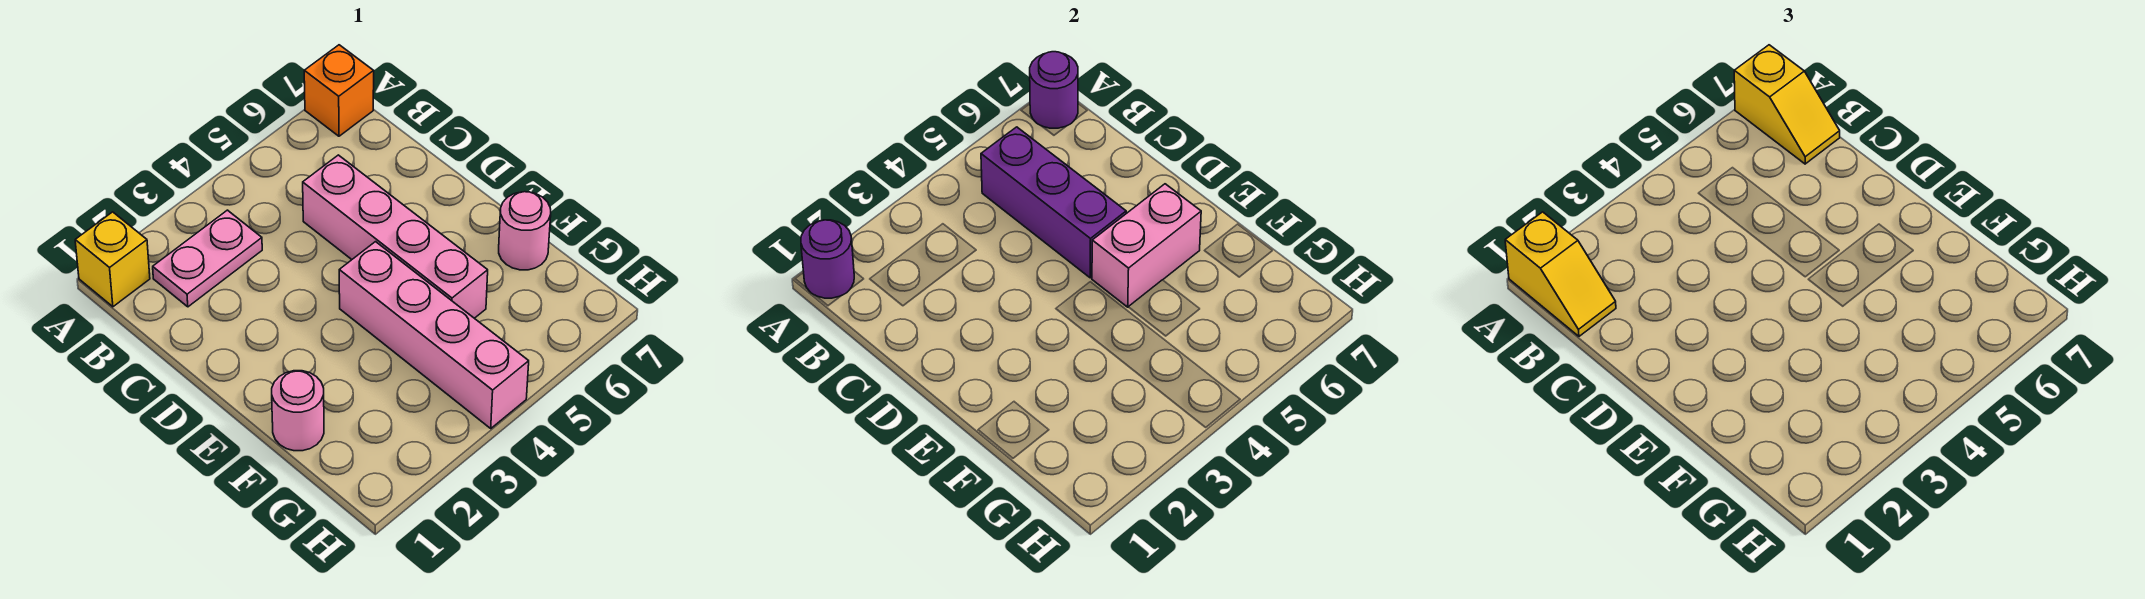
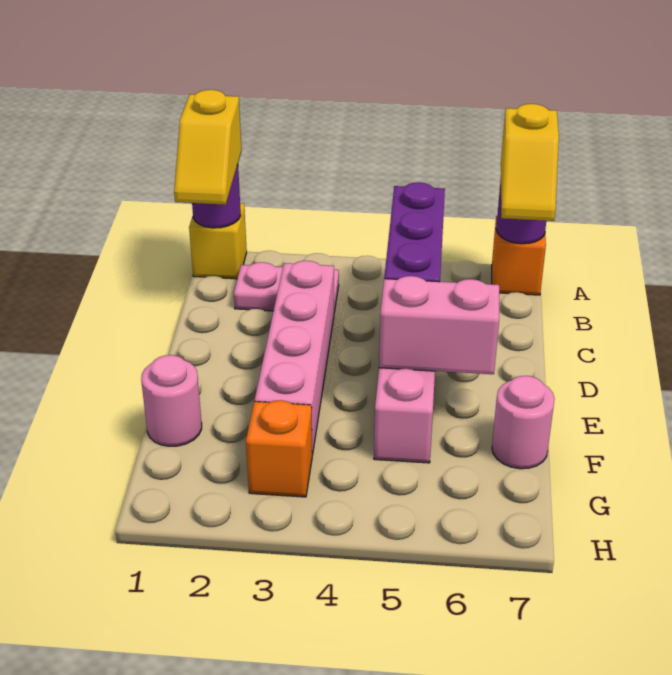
pink brick E4:H4 level 1 -> pink brick C3:F3 level 1
none -> orange brick G3 level 1

